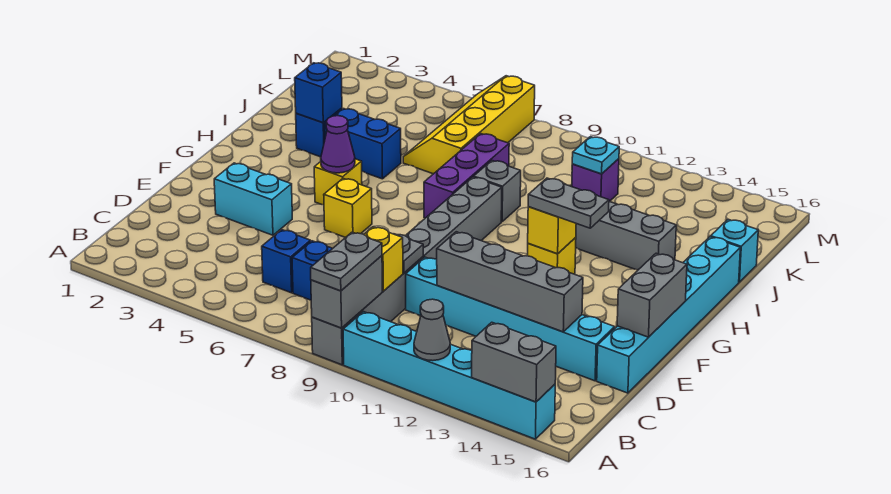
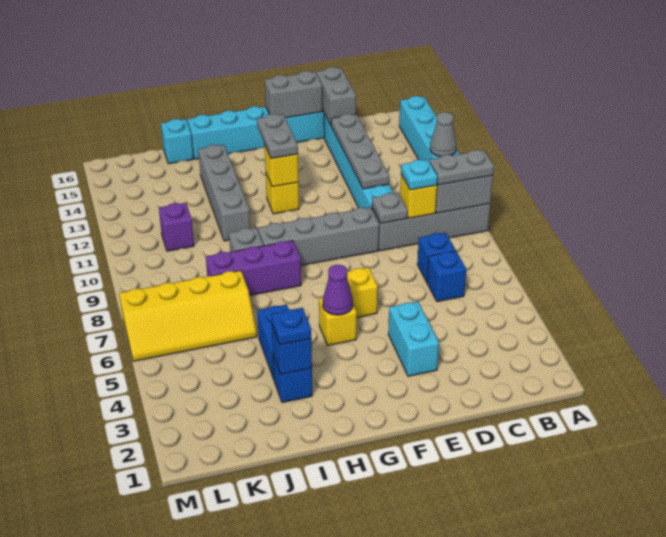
grey brick A14:A15 level 2 -> grey brick D15:D16 level 2
grey brick D11:D14 level 2 -> grey plate D11:D14 level 2
none -> blue plate I3 level 3
cyan plate K11 level 2 -> cyan plate C9 level 3

